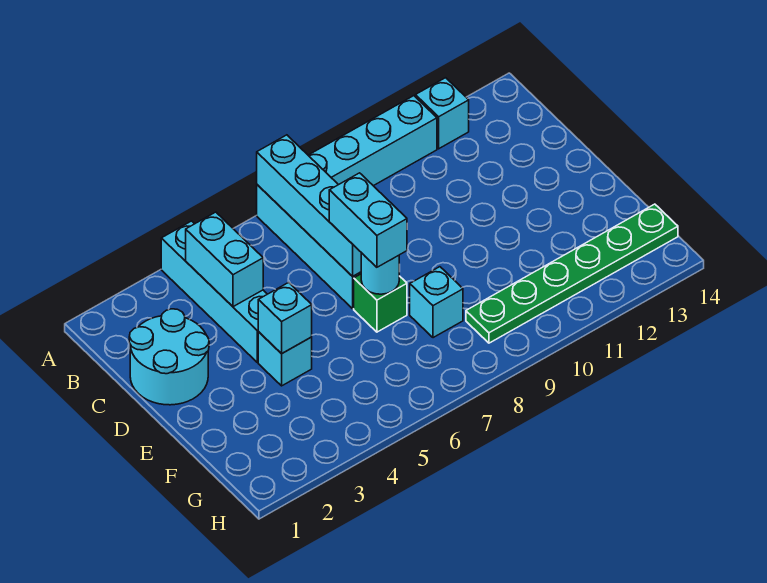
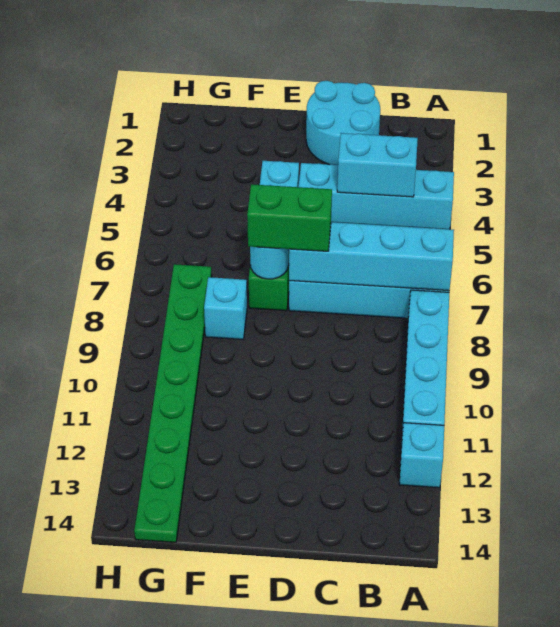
cyan brick D7:E7 level 3 -> green brick D7:E7 level 3
cyan brick E4 level 2 -> none
green plate G9:G14 level 1 -> green plate G7:G14 level 1

